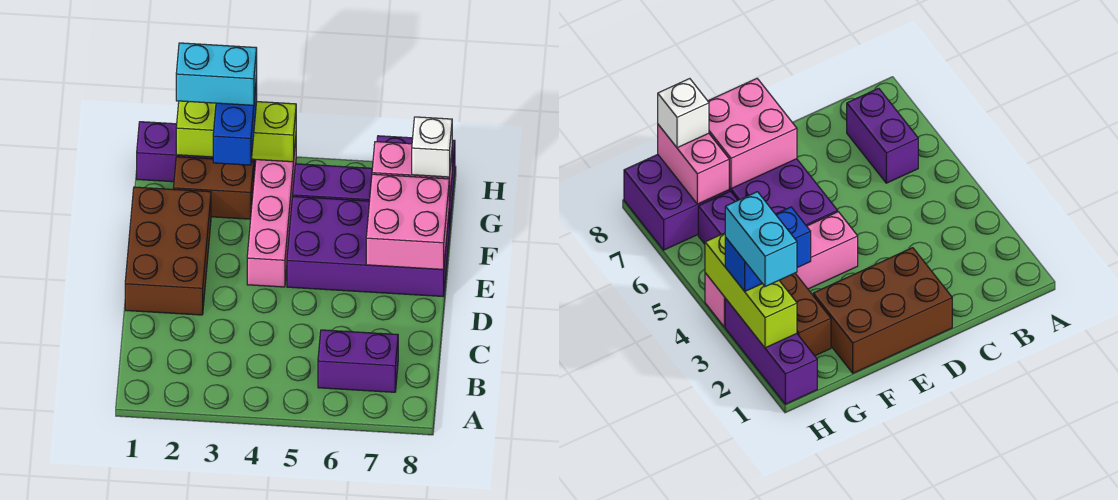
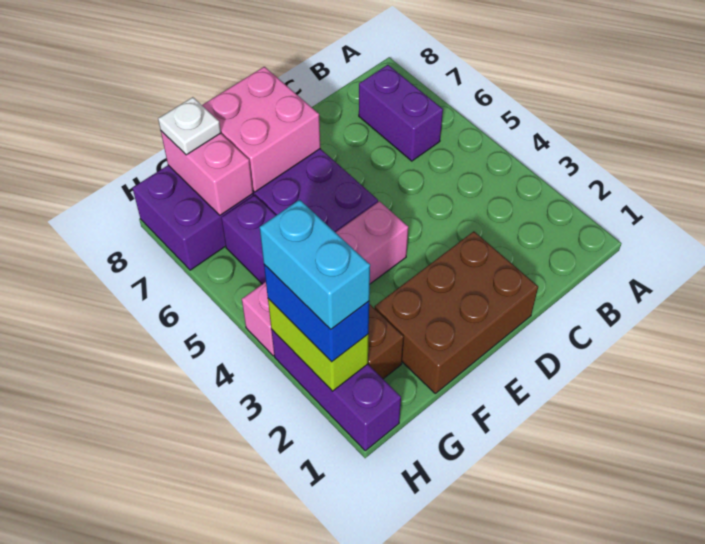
blue brick G3:H3 level 3 -> blue brick H2:H3 level 3
white brick G8 level 3 -> white plate G8 level 3
lime brick H2:H4 level 2 -> lime brick H2:H3 level 2

